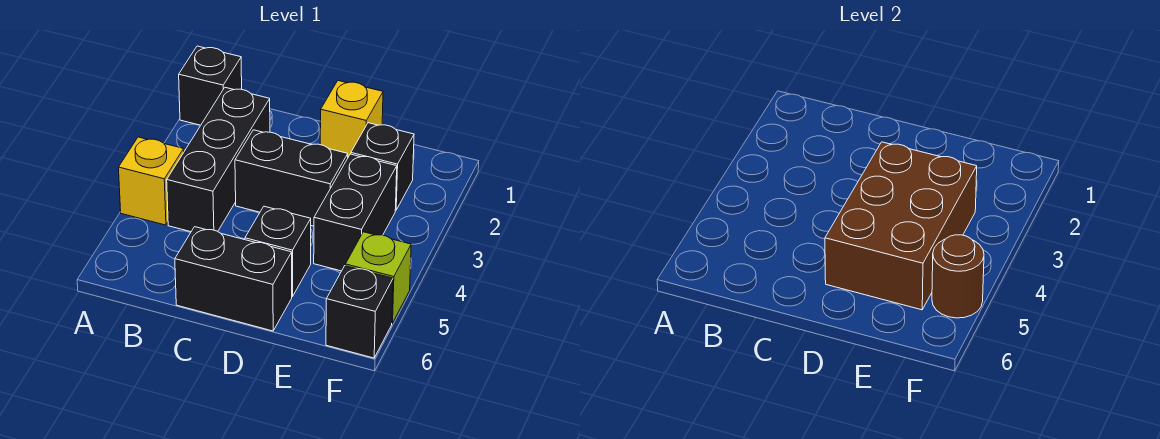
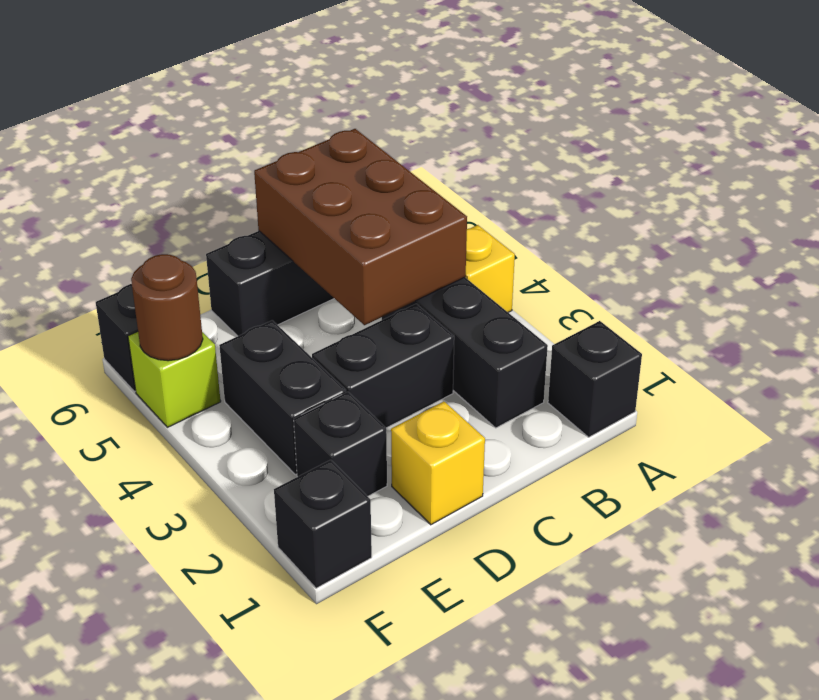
brown brick D3:E5 level 2 -> brown brick B4:C6 level 2
black brick D5 level 1 -> black brick F1 level 1

